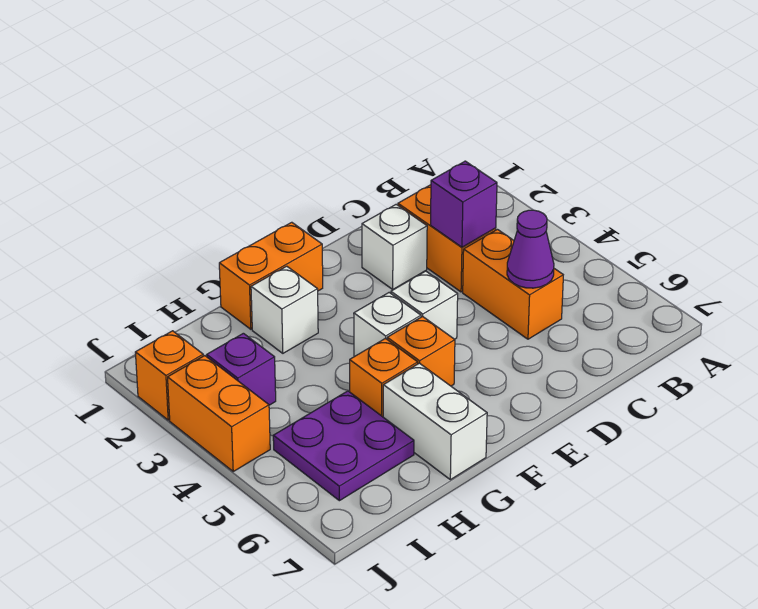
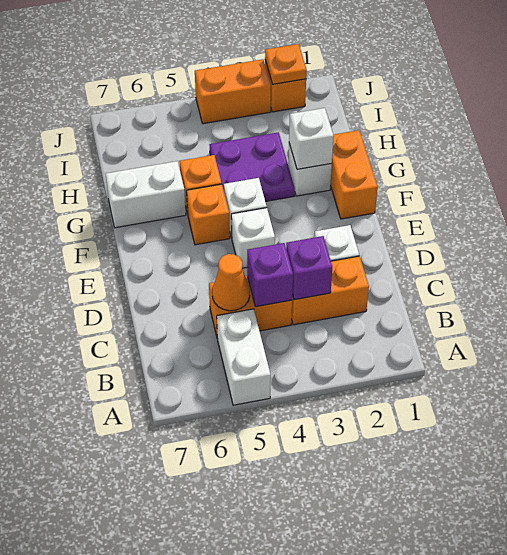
none -> white brick A5:B5 level 1
purple cone C5 level 2 -> orange cone C5 level 2
none -> white brick G2 level 2
purple plate H5:I6 level 1 -> purple plate G3:H4 level 1
purple brick I3 level 1 -> purple brick C4 level 2
none -> orange plate J2 level 2

